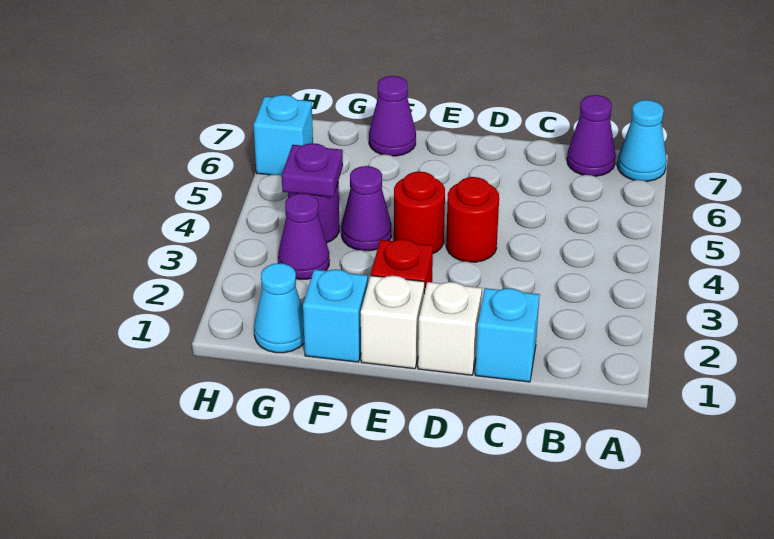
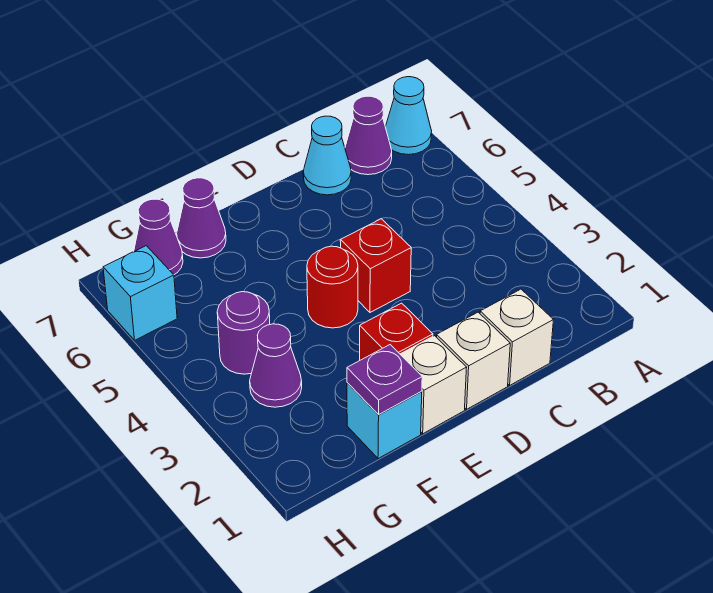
cyan brick C1 level 1 -> white brick C1 level 1
red round brick D4 level 1 -> red brick D4 level 1
purple cone F4 level 1 -> purple cone G7 level 1
cyan cone G1 level 1 -> cyan cone C7 level 1
purple plate G4 level 2 -> purple plate F1 level 2

